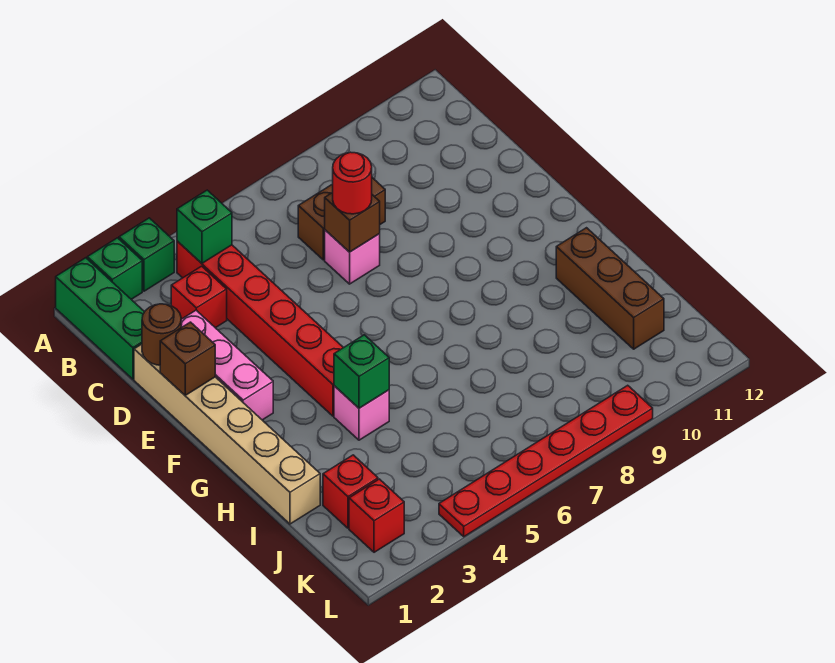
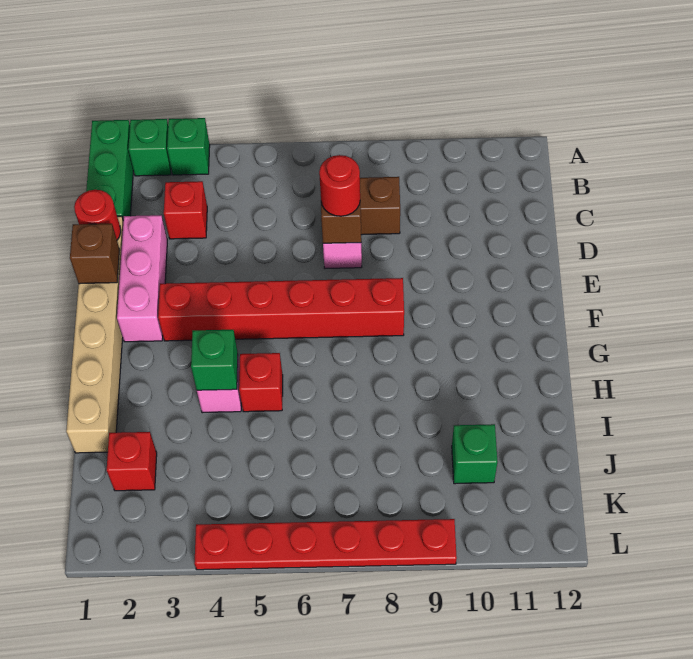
red brick B4:G4 level 1 -> red brick F3:F8 level 1
green brick B4 level 2 -> green brick J10 level 1
brown round brick D1 level 2 -> red round brick D1 level 2
brown brick H11:J11 level 1 -> none
red brick K2 level 1 -> red brick H5 level 1

